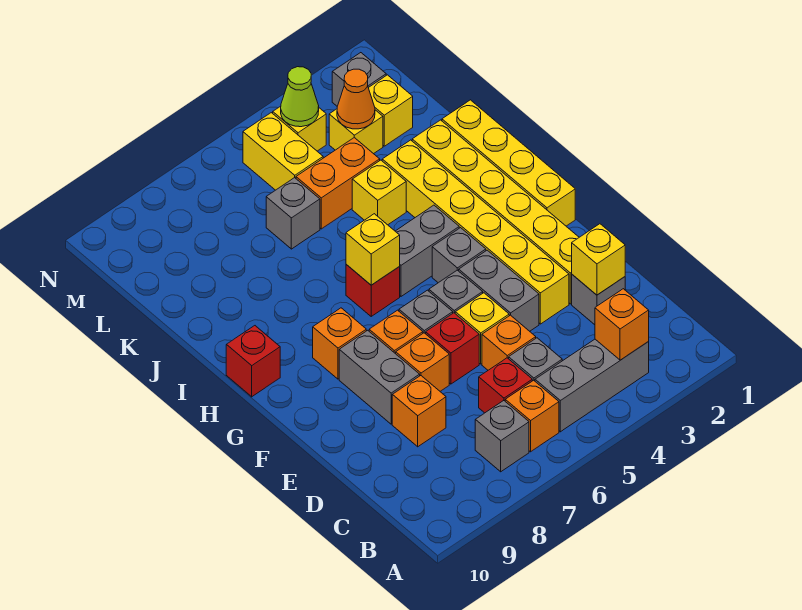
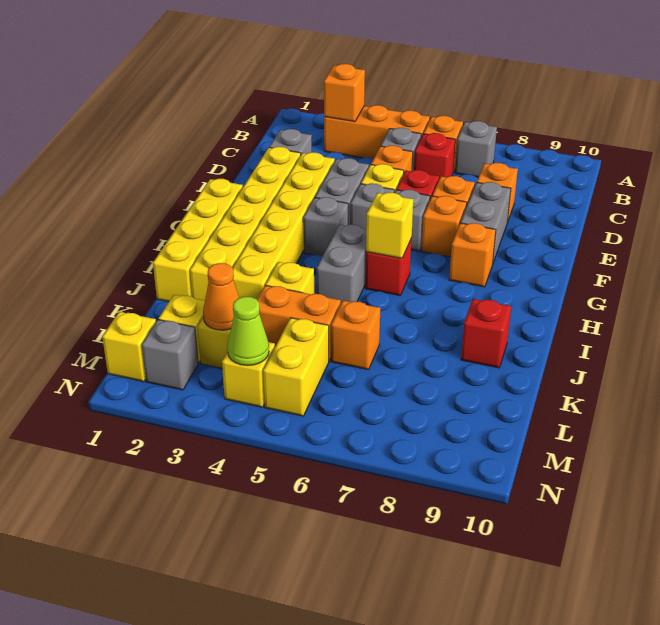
grey brick B3:B5 level 1 -> orange brick B3:B5 level 1
yellow brick D2 level 2 -> yellow brick M1 level 1
grey brick H4:H5 level 1 -> grey brick H5:I5 level 1
red brick H10 level 1 -> red brick J9 level 1
grey brick K6 level 1 -> orange brick K6 level 1

